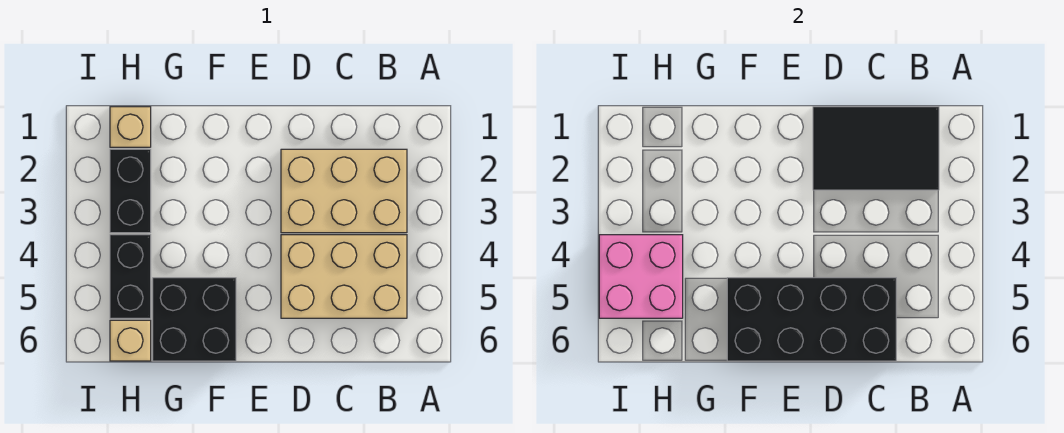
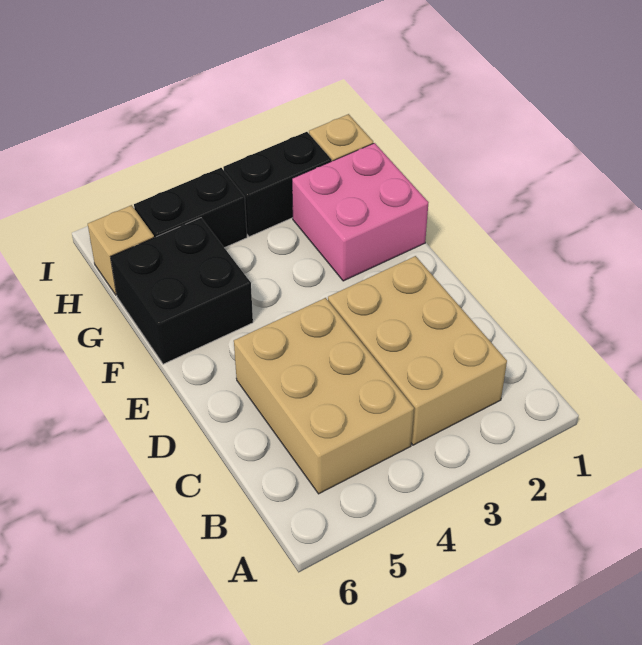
black tile B1:D2 level 2 -> none
black brick C5:F6 level 2 -> none
pink brick H4:I5 level 2 -> pink brick F1:G2 level 1

